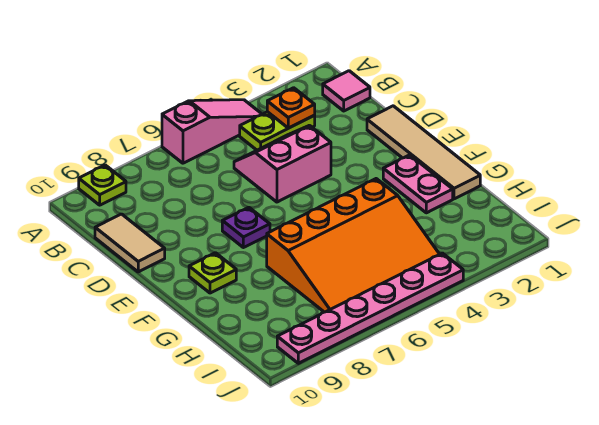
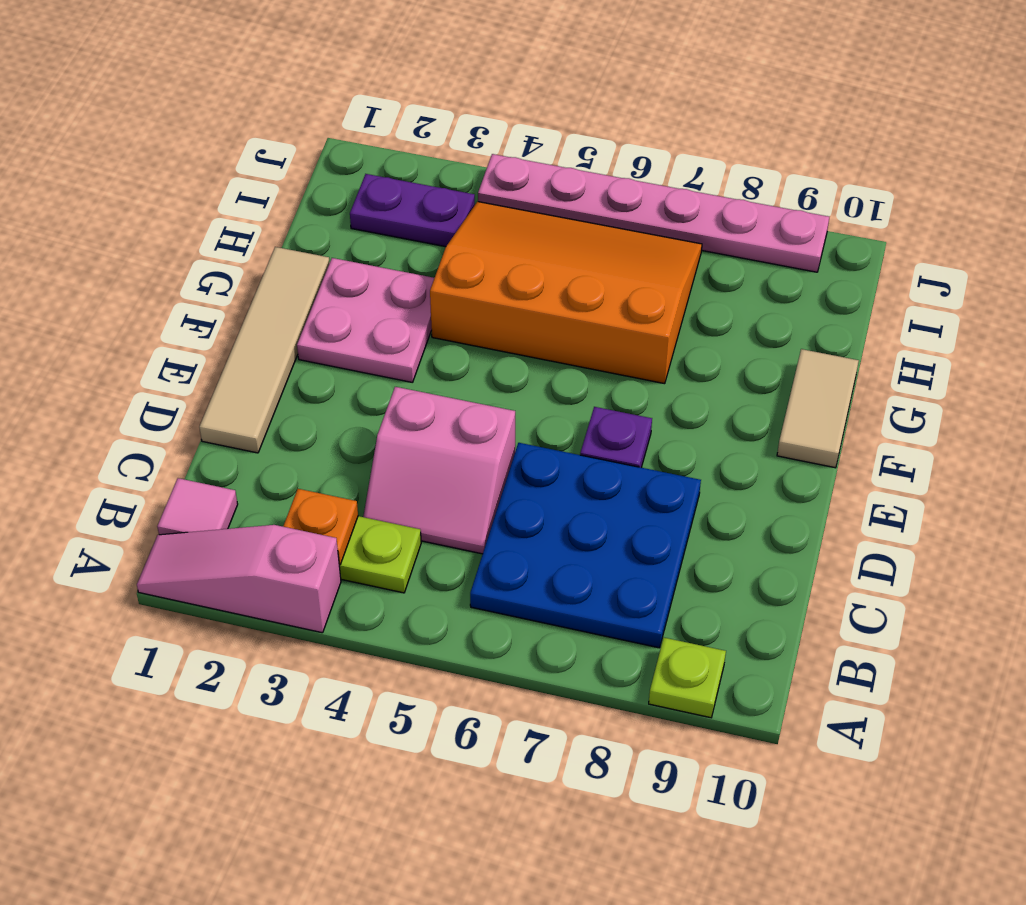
pink slope A4:A6 level 1 top 6 -> pink slope A1:A3 level 1 top 3
none -> blue plate B6:D8 level 1
tan tile C10:D10 level 1 -> tan tile F10:G10 level 1
pink plate F2:G2 level 1 -> pink plate F2:G3 level 1
lime plate F9 level 1 -> none
none -> purple plate I2:I3 level 1

